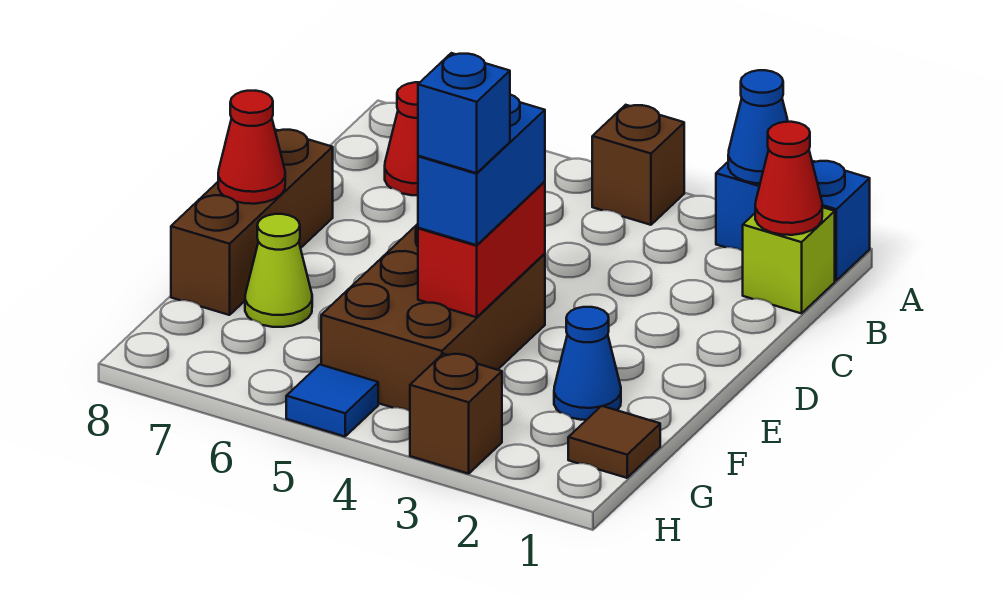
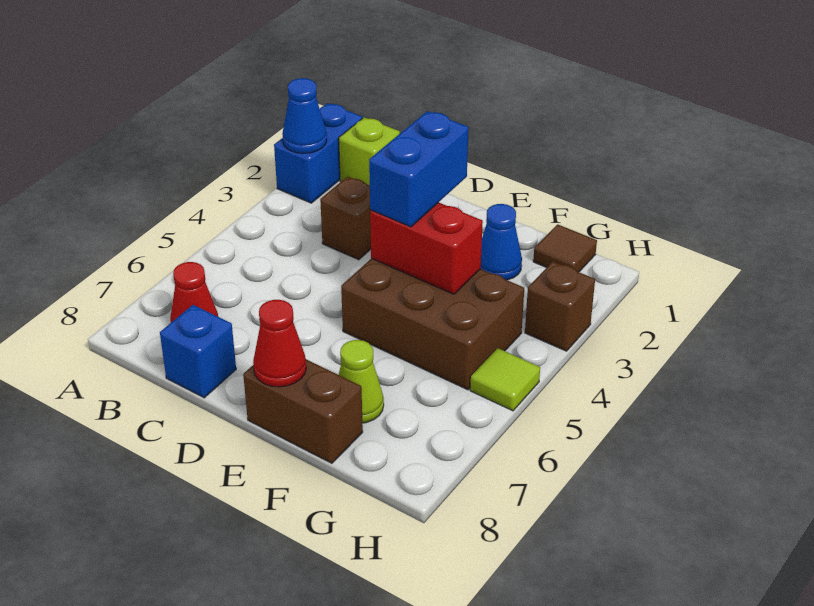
brown brick A4 level 1 -> brown brick C3 level 1
red cone B1 level 2 -> none
brown brick D8:F8 level 1 -> brown brick E8:F8 level 1
blue brick E4:F4 level 3 -> blue brick E3:E4 level 3
blue brick F4 level 4 -> blue brick C8 level 1
blue tile H5 level 1 -> lime tile H5 level 1

